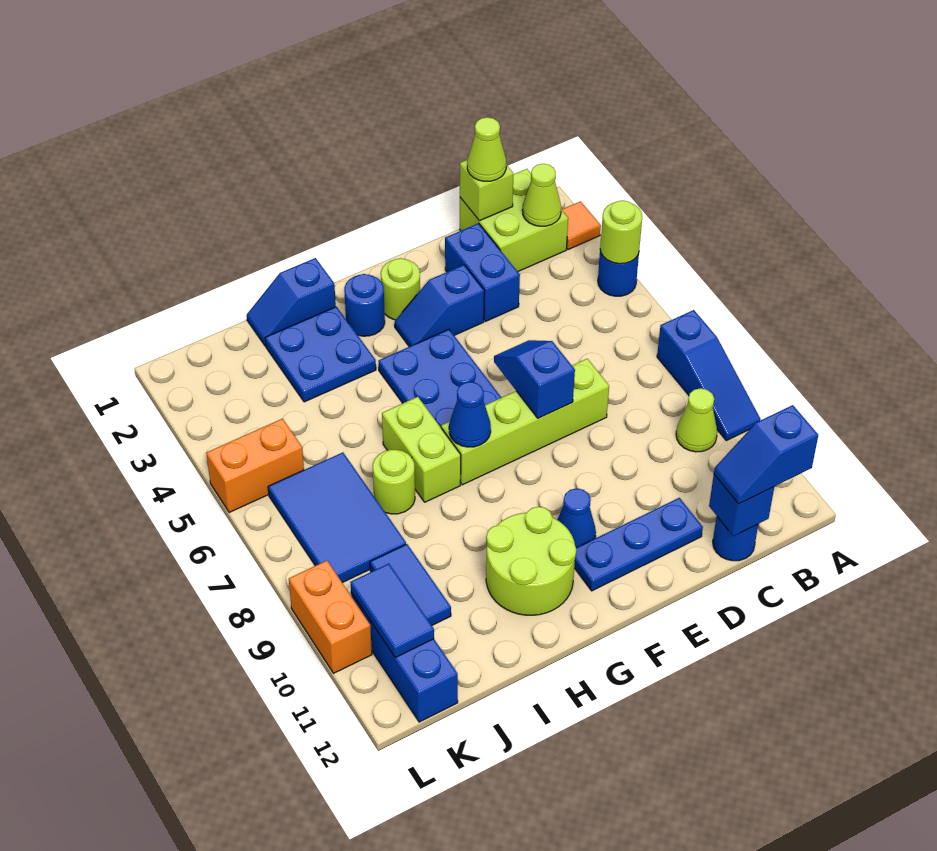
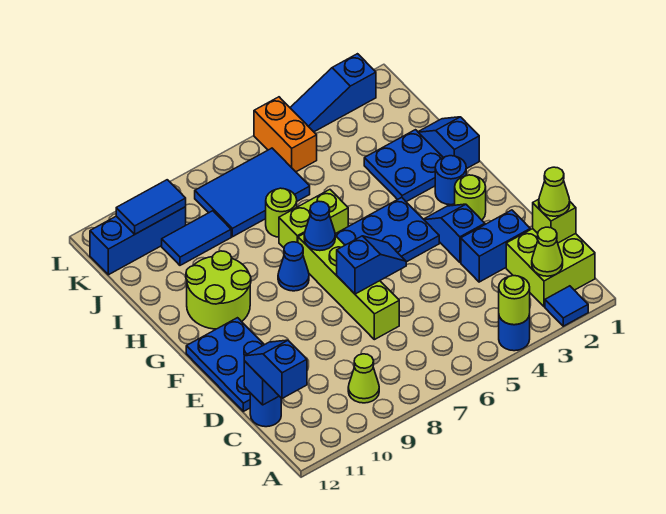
orange tile A2 level 1 -> blue tile A2 level 1
blue slope A7:A9 level 1 top 7 -> blue slope L2:L4 level 1 top 2
blue plate D11:F11 level 1 -> blue plate D11:F12 level 1
blue cone F10 level 1 -> blue cone G8 level 1
orange brick L9:L10 level 1 -> none

